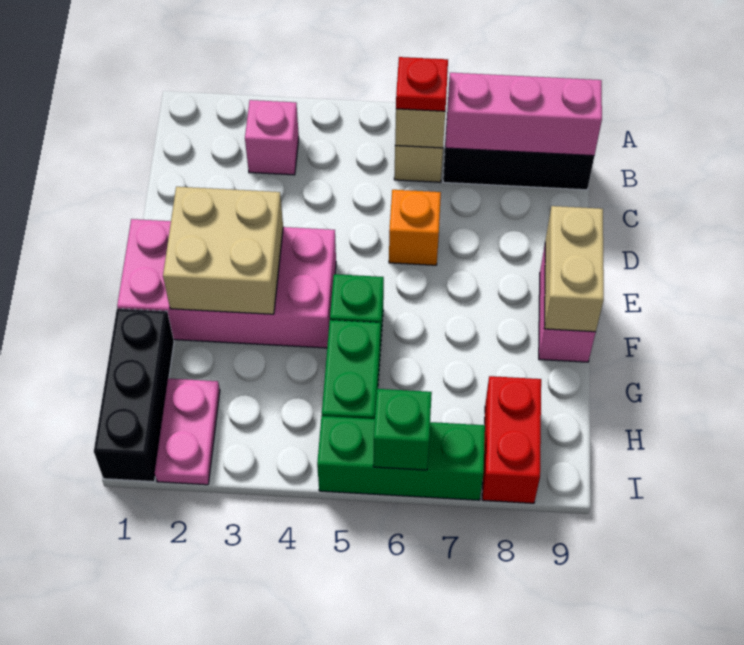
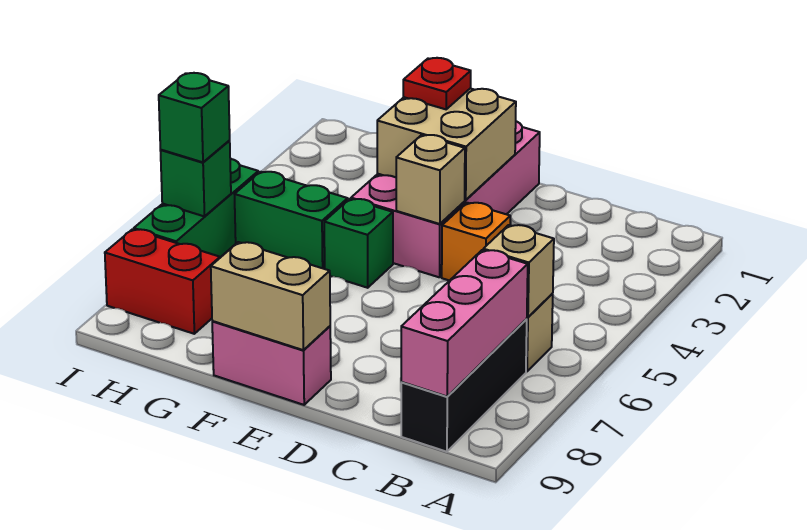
pink brick B3 level 1 -> none
red plate B6 level 3 -> red plate F2 level 3
orange brick D6 level 1 -> orange brick D4 level 1
none -> tan brick E4 level 2
black brick G1:I1 level 1 -> none
pink plate H2:I2 level 1 -> none
none -> green brick I6 level 3

